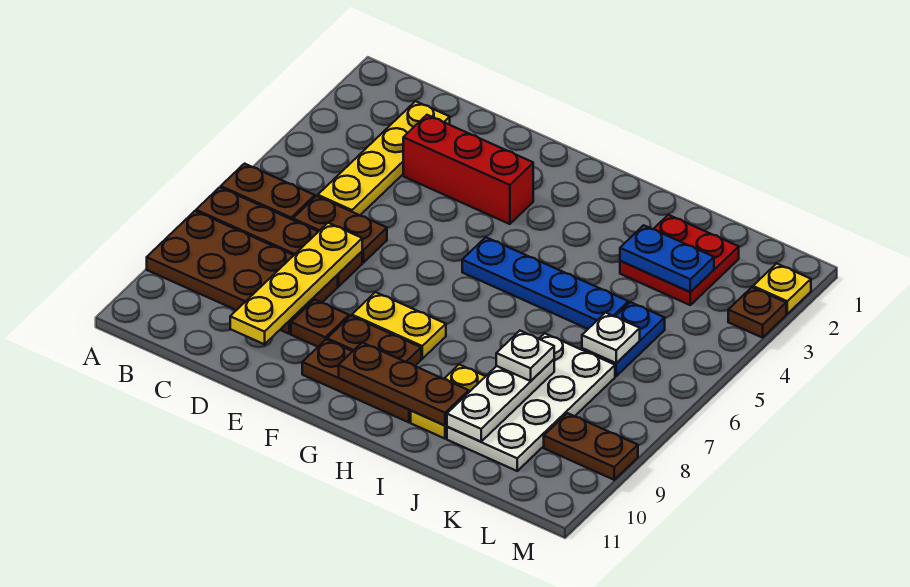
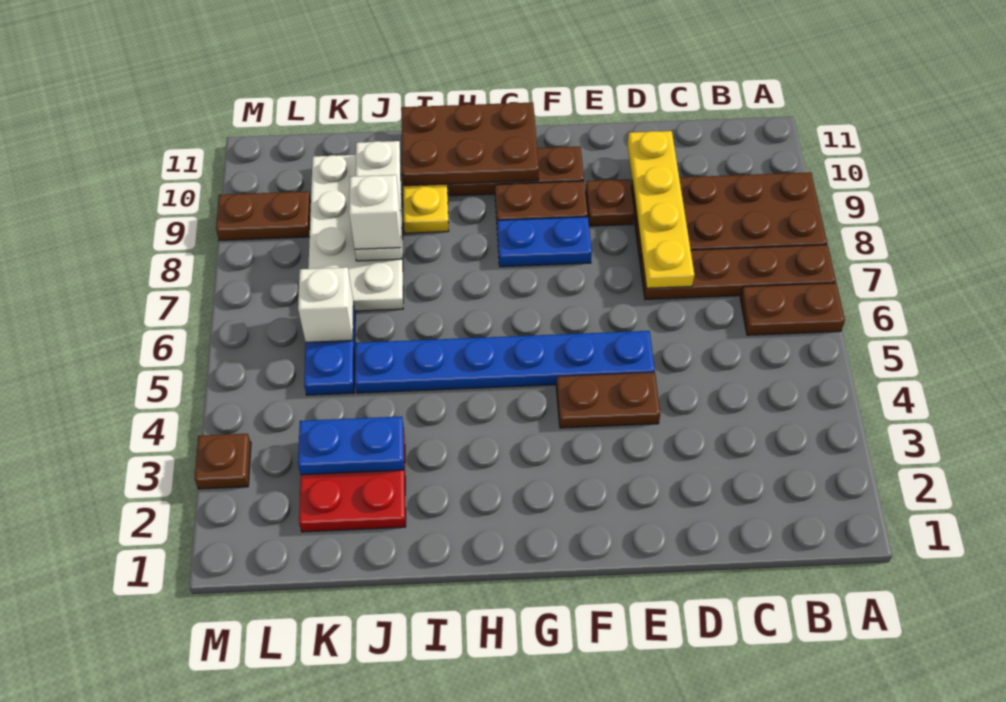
yellow plate C2:C5 level 1 -> none
brown plate C6:D6 level 1 -> brown plate E4:F4 level 1
red brick D3:F3 level 1 -> none
yellow plate F8:G8 level 1 -> blue plate F8:G8 level 1
blue plate G5:J5 level 1 -> blue plate E5:J5 level 1
brown plate G10:I10 level 2 -> brown plate G10:I11 level 2
white plate J8 level 3 -> white brick J8 level 3
white plate K6 level 2 -> white brick K6 level 2
yellow plate M2 level 1 -> none

